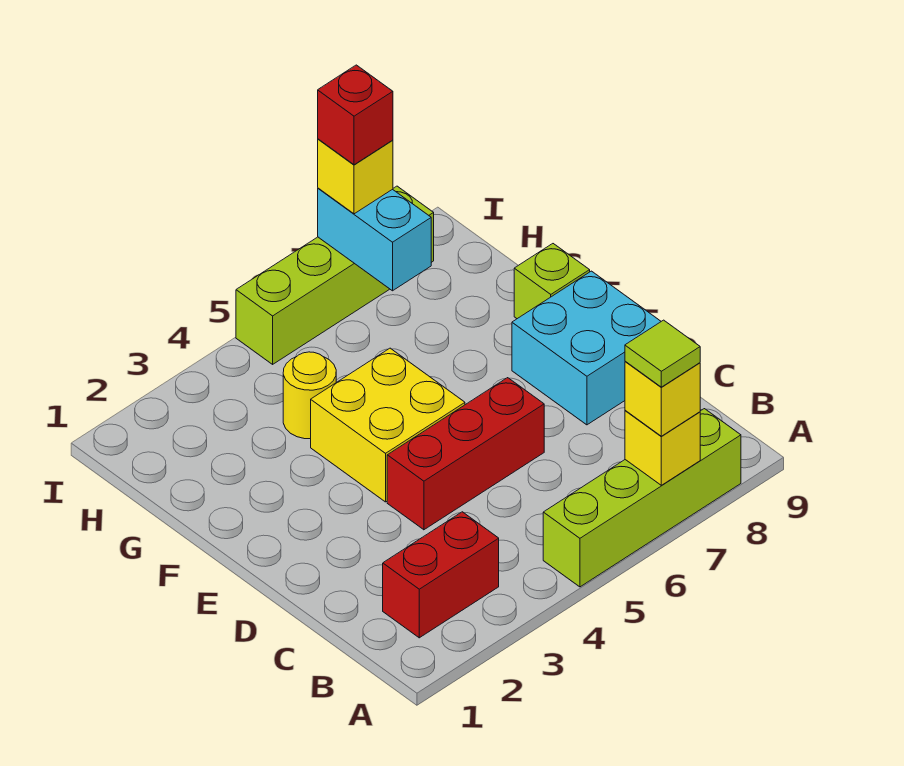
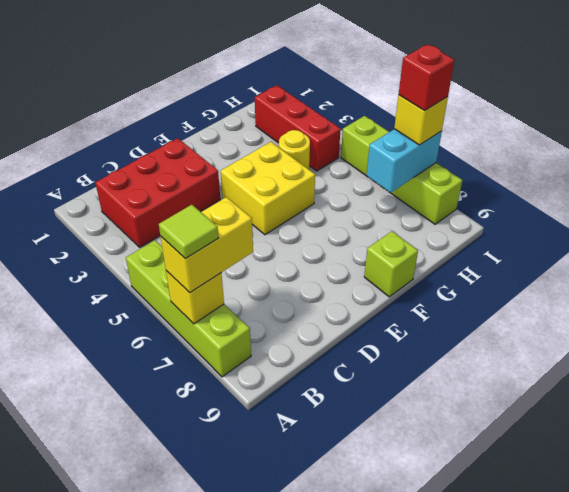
yellow brick A7 level 3 -> yellow brick A7:B7 level 3
red brick B2:B3 level 1 -> red brick B2:D3 level 1
red brick D4:D6 level 1 -> red brick H2:H4 level 1
cyan brick D8:E9 level 1 -> none

